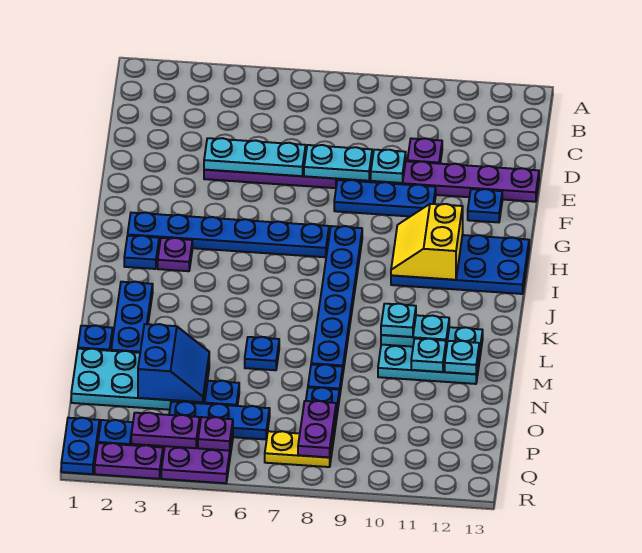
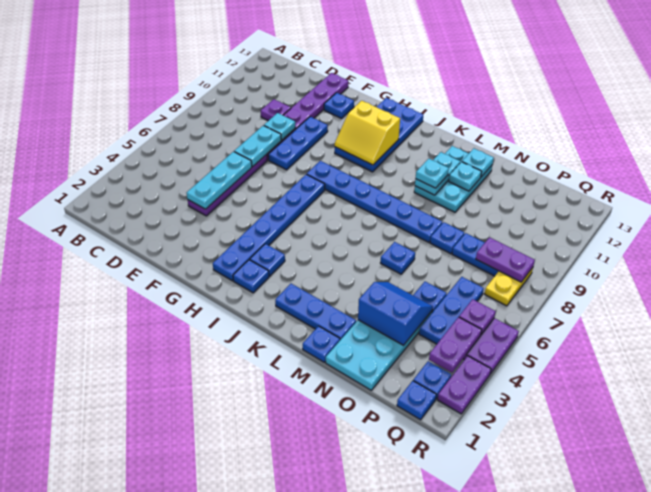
purple plate I3 level 1 -> blue plate I3 level 1
blue plate Q1:R1 level 1 -> blue plate Q1 level 1

